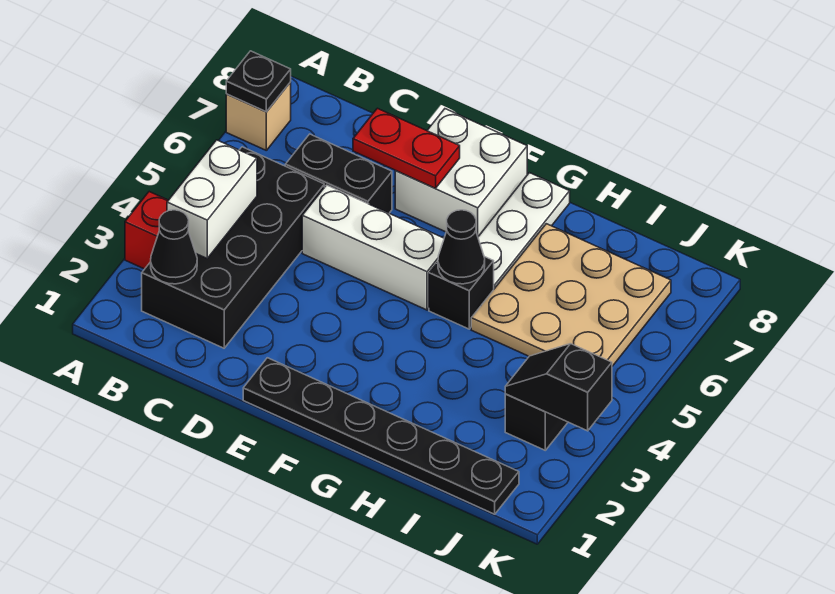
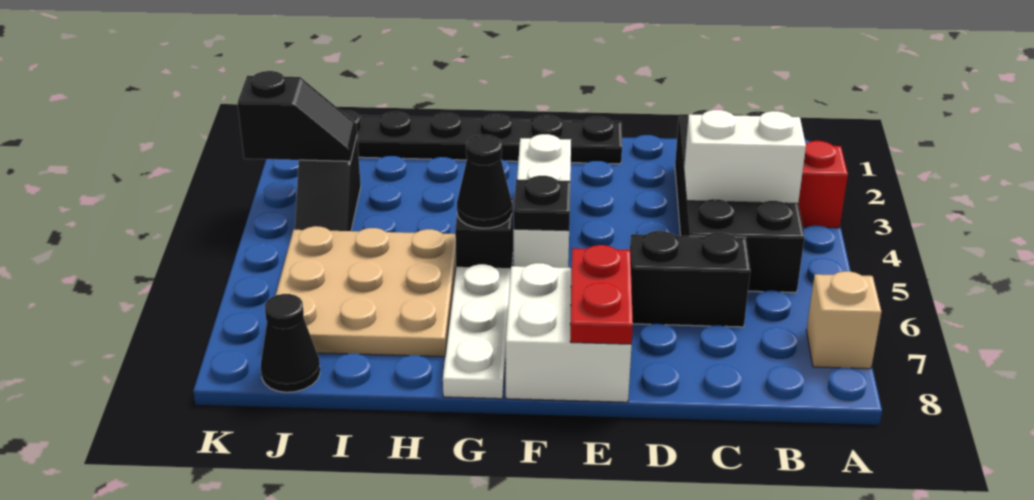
black plate A7 level 2 -> black plate F5 level 2
black cone B2 level 2 -> black cone J8 level 1
white brick B3:B4 level 2 -> white brick B4:C4 level 2
white brick D5:F5 level 1 -> white brick F3:F5 level 1
red plate D7:E7 level 2 -> red plate E7:E8 level 2

